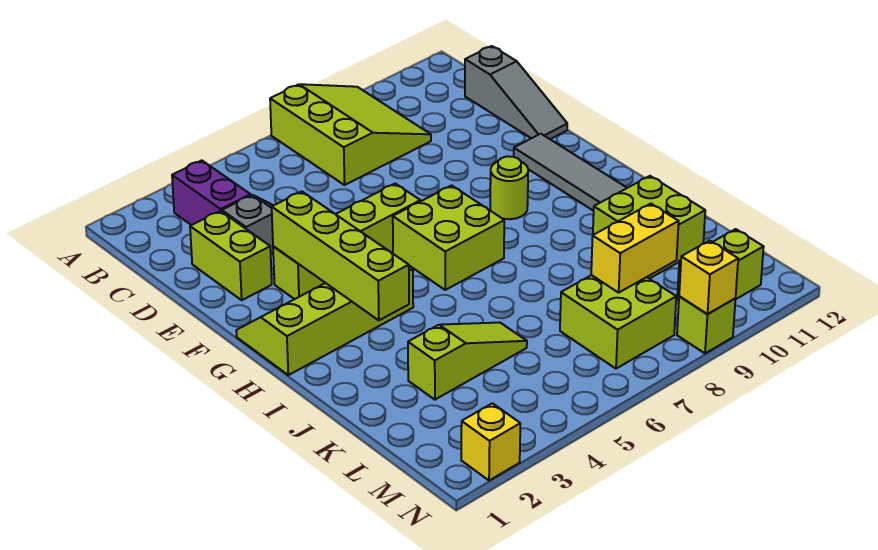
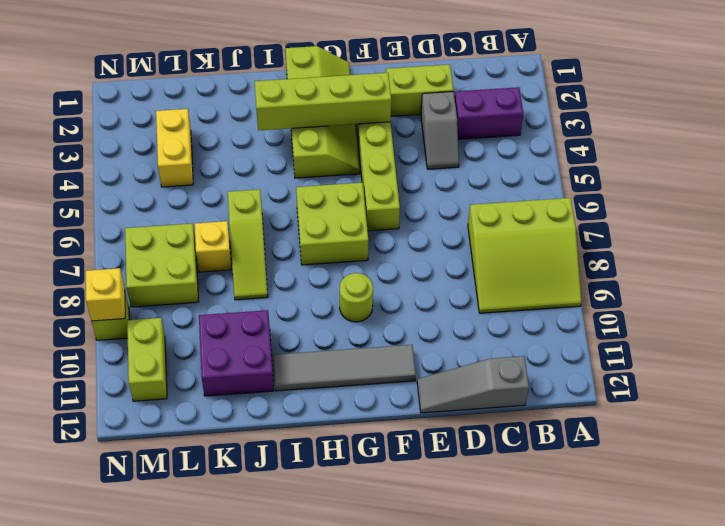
lime brick J10:K11 level 1 -> purple brick J10:K11 level 1
lime slope K3:K5 level 1 top 3 -> lime slope J6:J8 level 1 top 6
yellow brick L8:L9 level 2 -> yellow brick L3:L4 level 1
yellow brick N2 level 1 -> yellow brick K7 level 1

